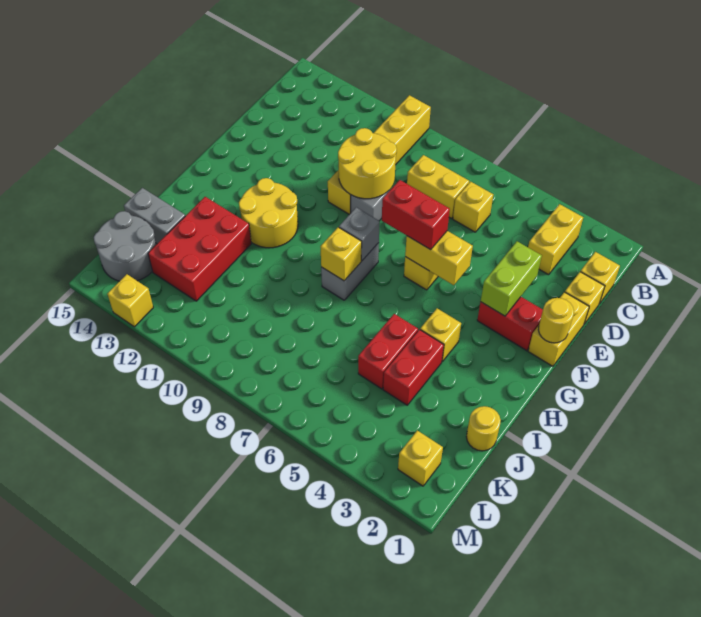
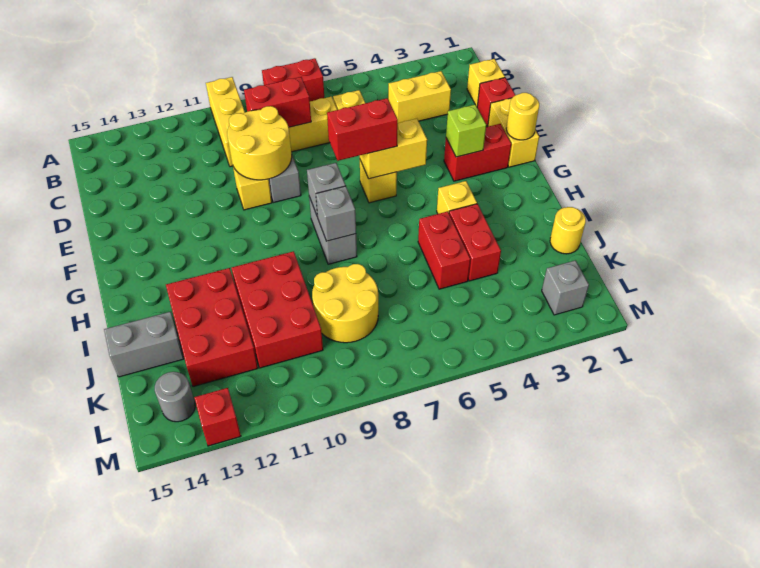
none -> red brick A7:A8 level 1
yellow brick B3:C3 level 1 -> yellow brick C3:C4 level 1
none -> red brick C8:C9 level 2
yellow brick D1 level 1 -> red brick D1 level 1
lime brick E3:F3 level 2 -> lime brick F3 level 2
yellow round brick G11:H12 level 1 -> yellow round brick J8:K9 level 1
yellow brick H8 level 2 -> grey brick H8 level 2
none -> red brick I10:K11 level 1
grey round brick K14:L15 level 1 -> grey round brick L14 level 1
yellow brick L2 level 1 -> grey brick L2 level 1
yellow brick M13 level 1 -> red brick M13 level 1

